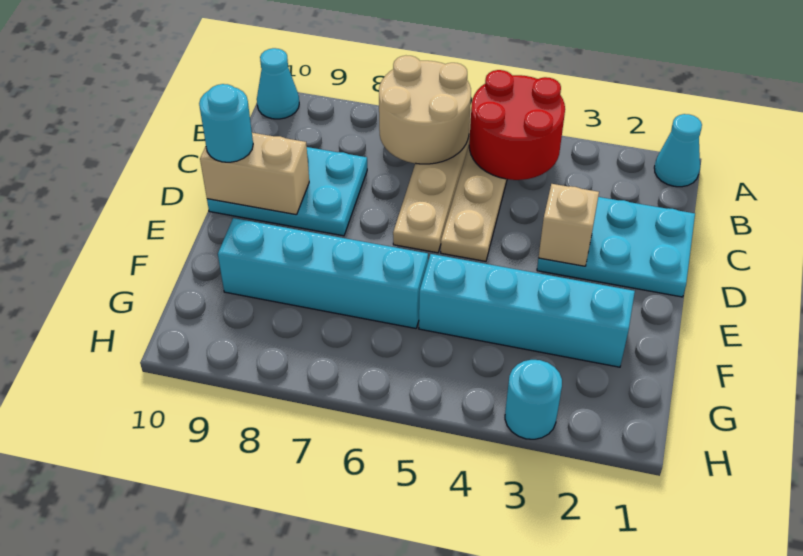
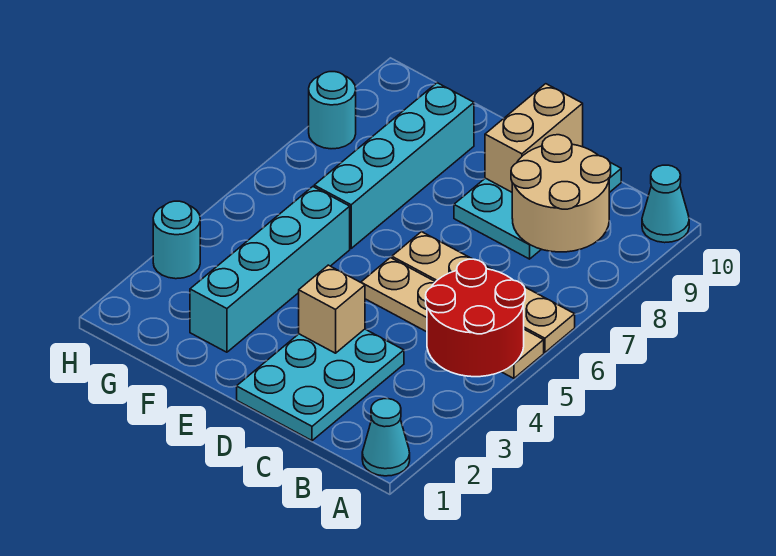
tan round brick A6:B7 level 2 -> tan round brick B8:C9 level 2
cyan round brick D10 level 3 -> cyan round brick H8 level 1

